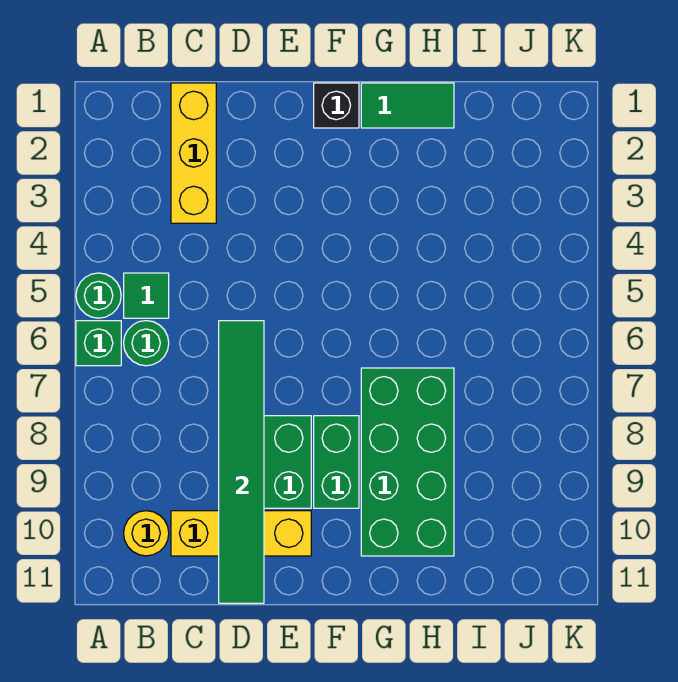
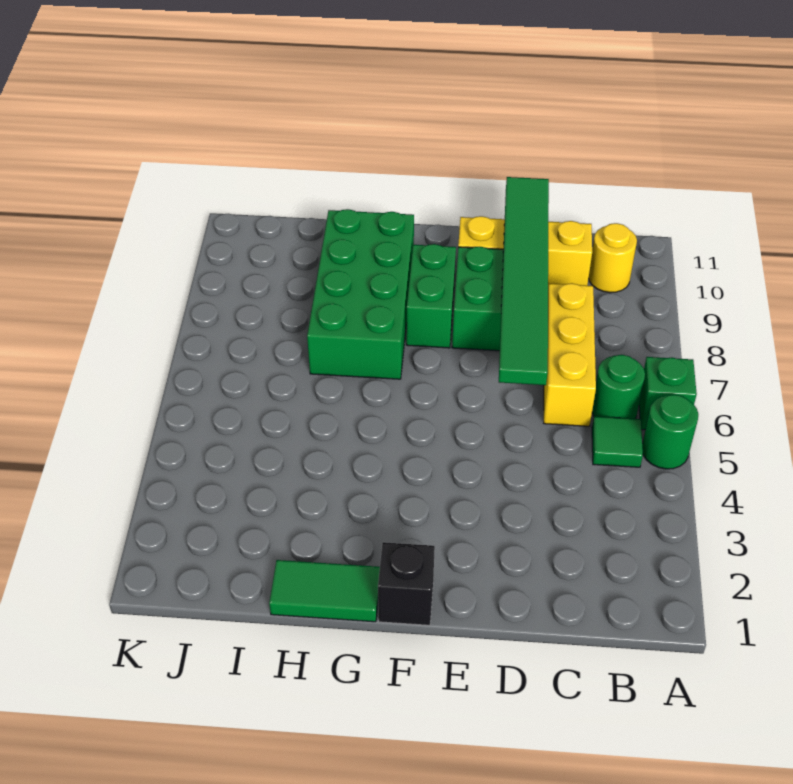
yellow brick C1:C3 level 1 -> yellow brick C6:C8 level 1

